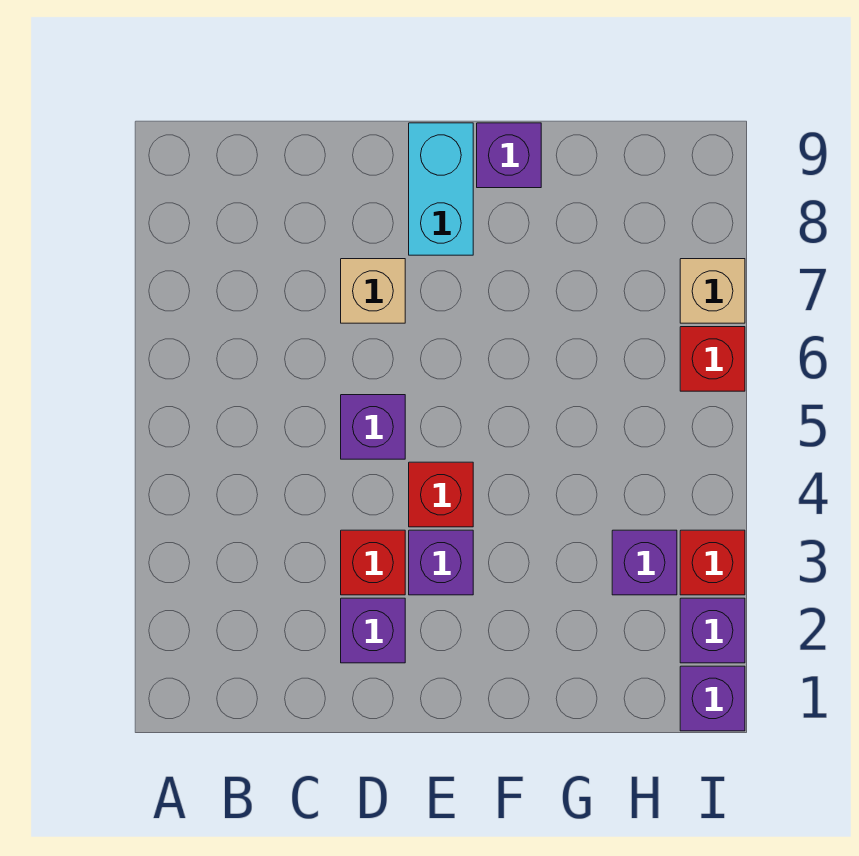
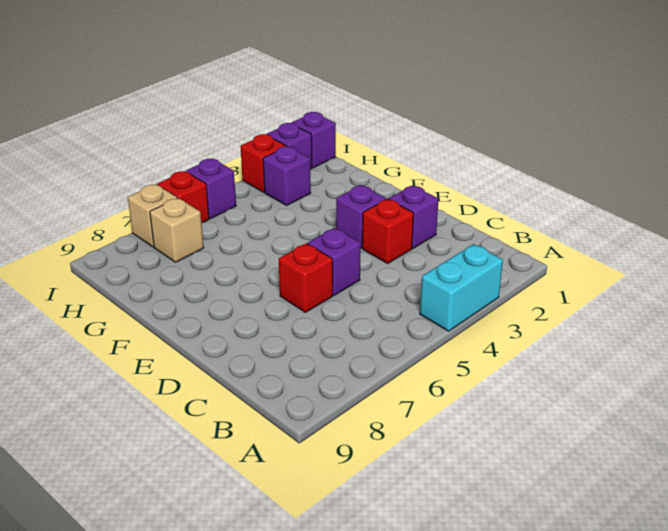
tan brick D7 level 1 -> tan brick H7 level 1
red brick E4 level 1 -> red brick D6 level 1
cyan brick E8:E9 level 1 -> cyan brick A3:A4 level 1
purple brick F9 level 1 -> purple brick I5 level 1

